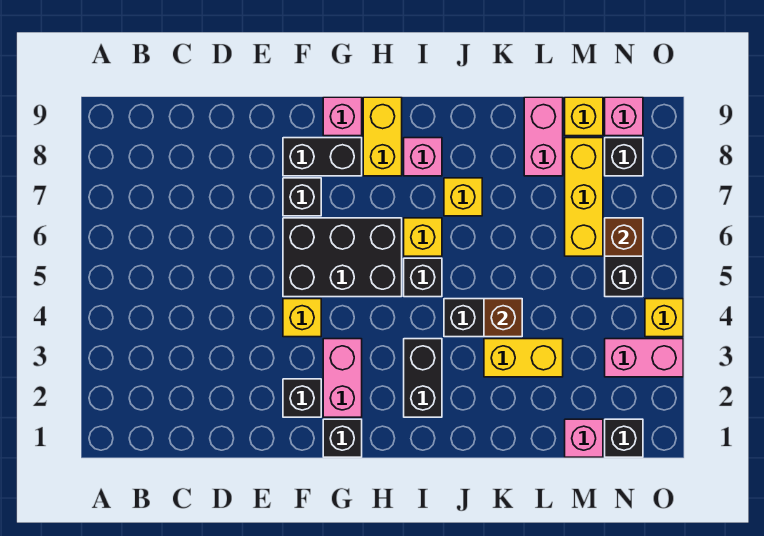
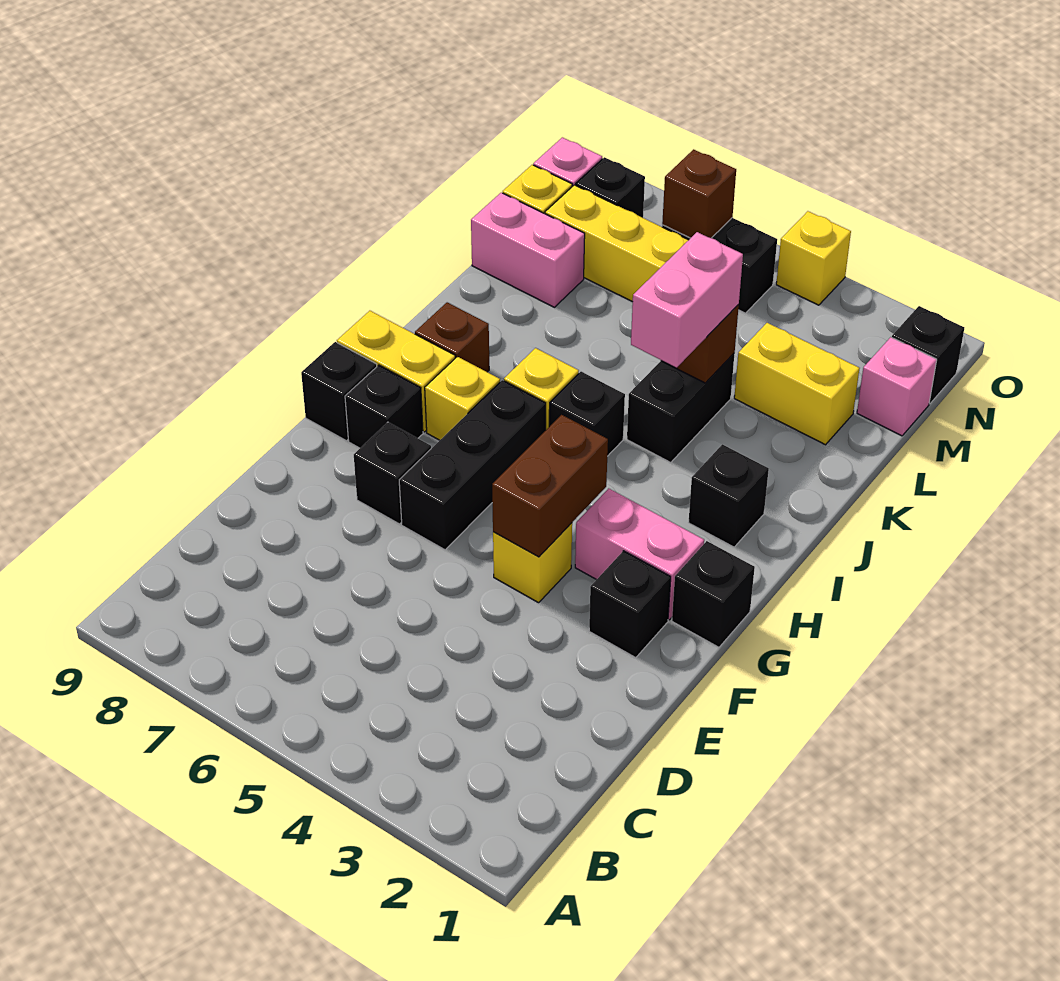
none -> brown brick F4:G4 level 2
black brick F5:H6 level 1 -> black brick F6:H6 level 1
black brick F8:G8 level 1 -> black brick G8 level 1
pink brick G9 level 1 -> black brick G9 level 1
black brick I2:I3 level 1 -> black brick I2 level 1
pink brick I8 level 1 -> brown brick I8 level 1
yellow brick J7 level 1 -> yellow brick H7 level 1
yellow brick K3:L3 level 1 -> yellow brick L2:L3 level 1
pink brick N3:O3 level 1 -> pink brick J4:K4 level 3

